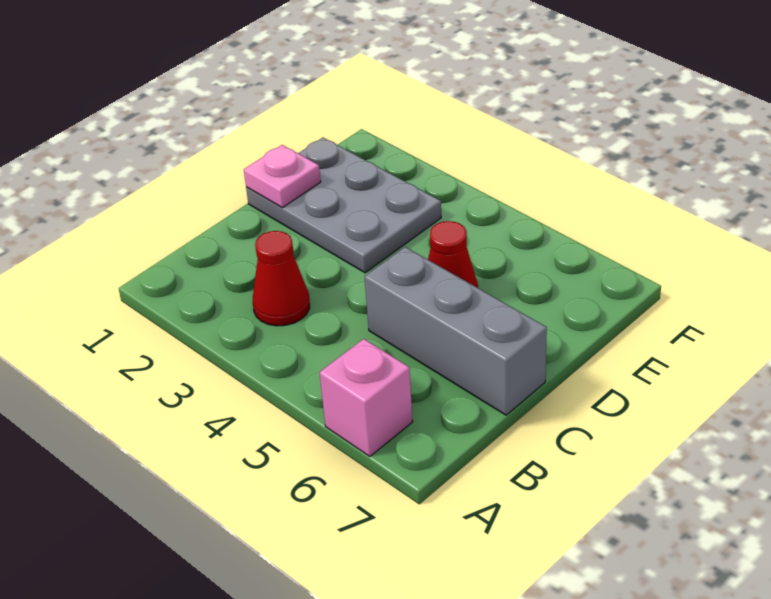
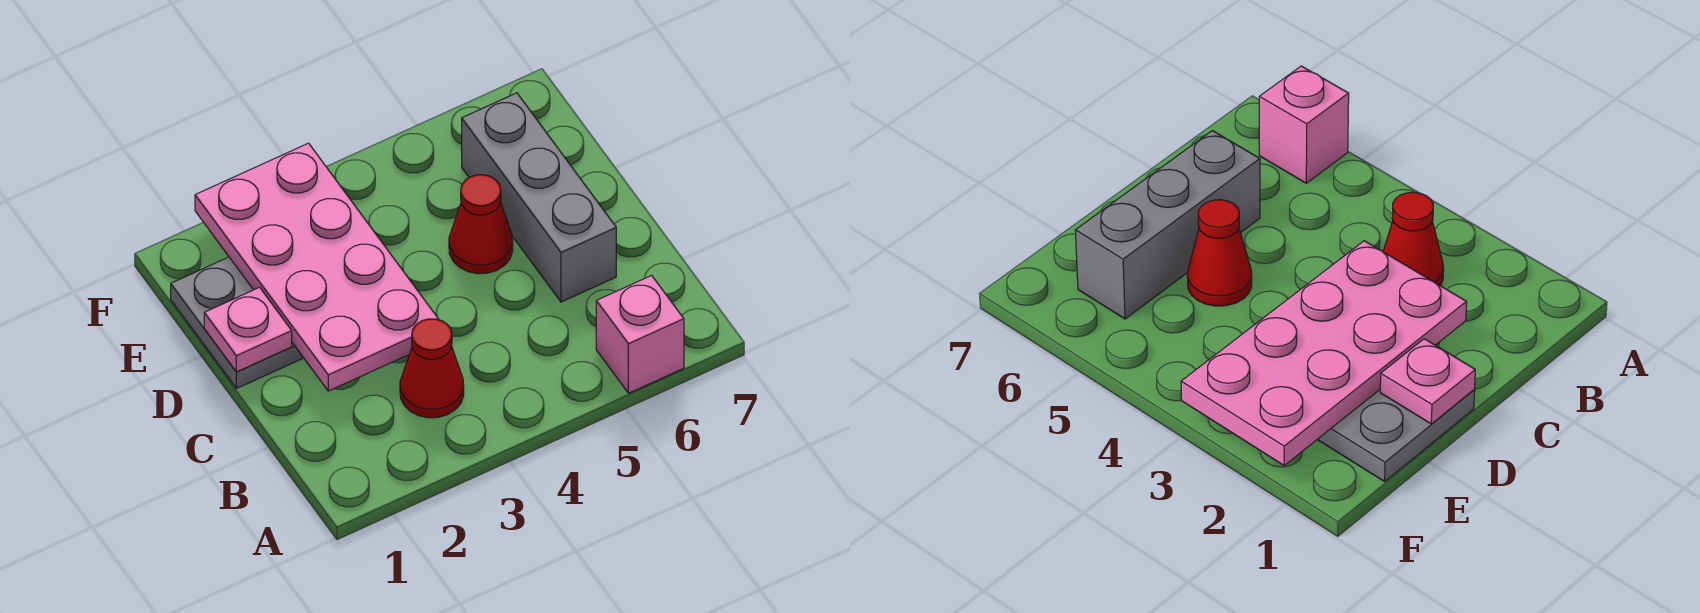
none -> pink plate C2:F3 level 2
grey brick C5:C7 level 1 -> grey brick C6:E6 level 1

